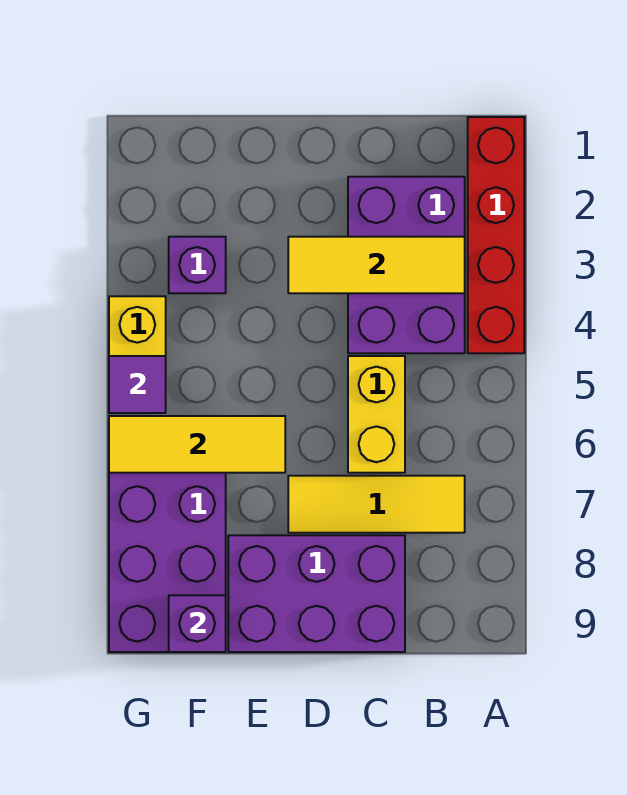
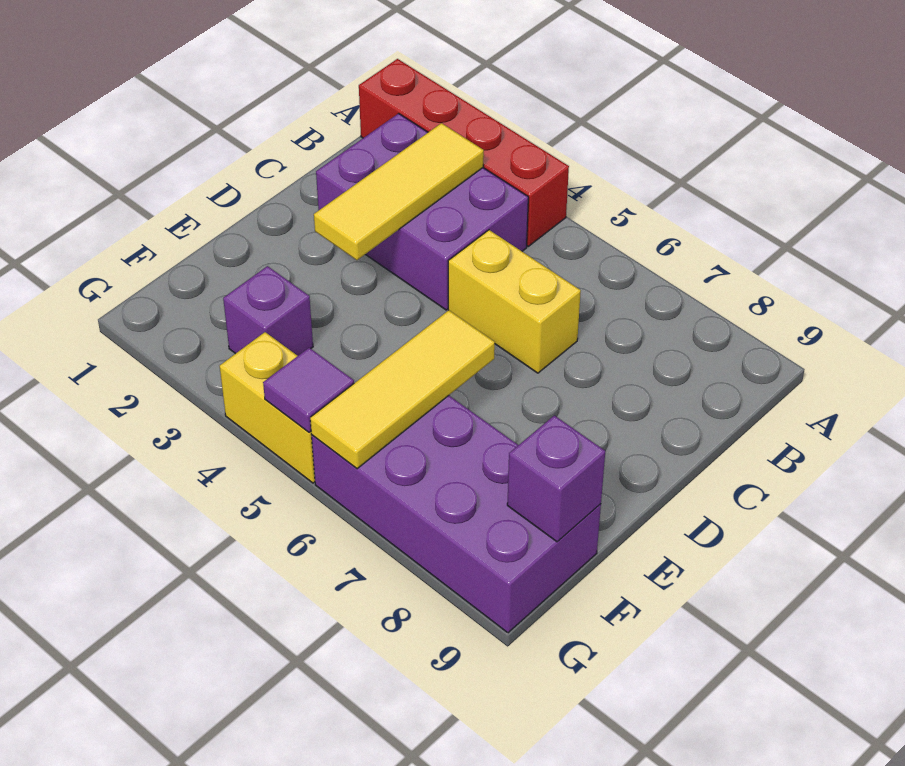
yellow tile B7:D7 level 1 -> none
purple brick C8:E9 level 1 -> none

